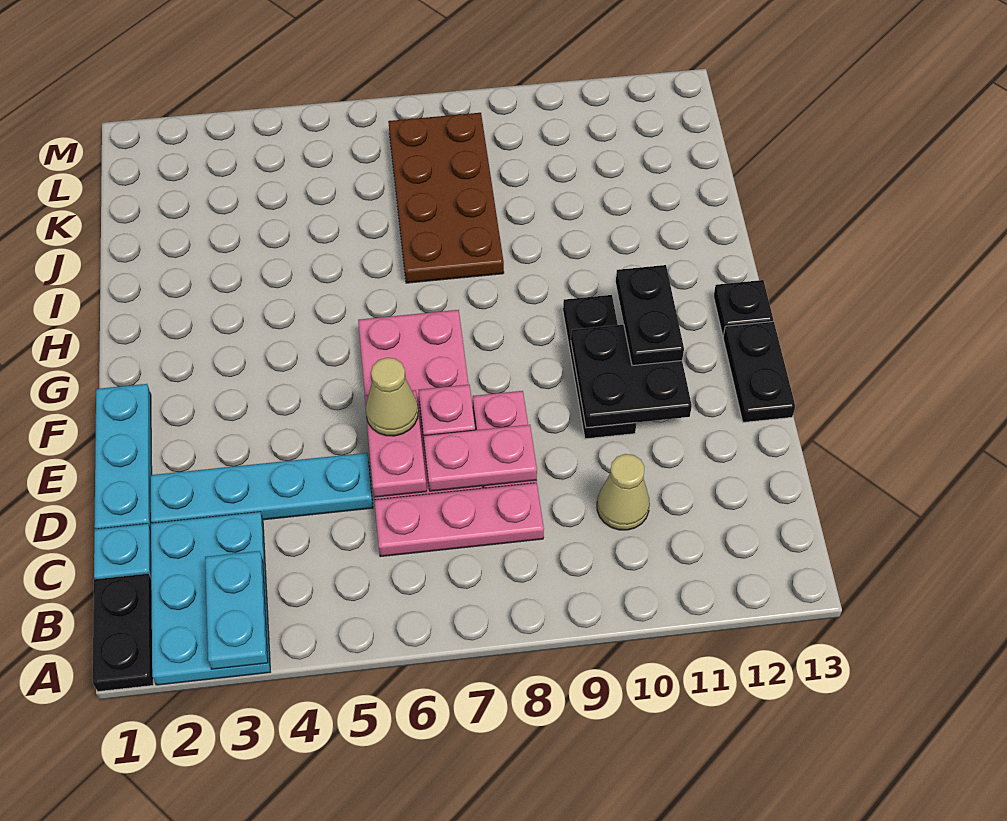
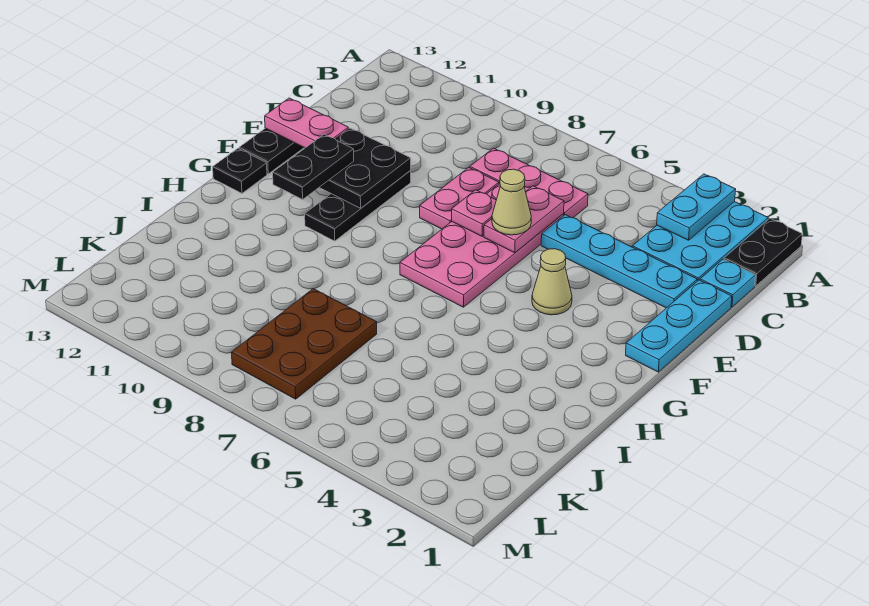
tan cone C10 level 1 -> tan cone F4 level 1
pink plate D7:D8 level 2 -> pink plate E12:E13 level 2
brown plate I7:L8 level 1 -> brown plate J7:L8 level 1

